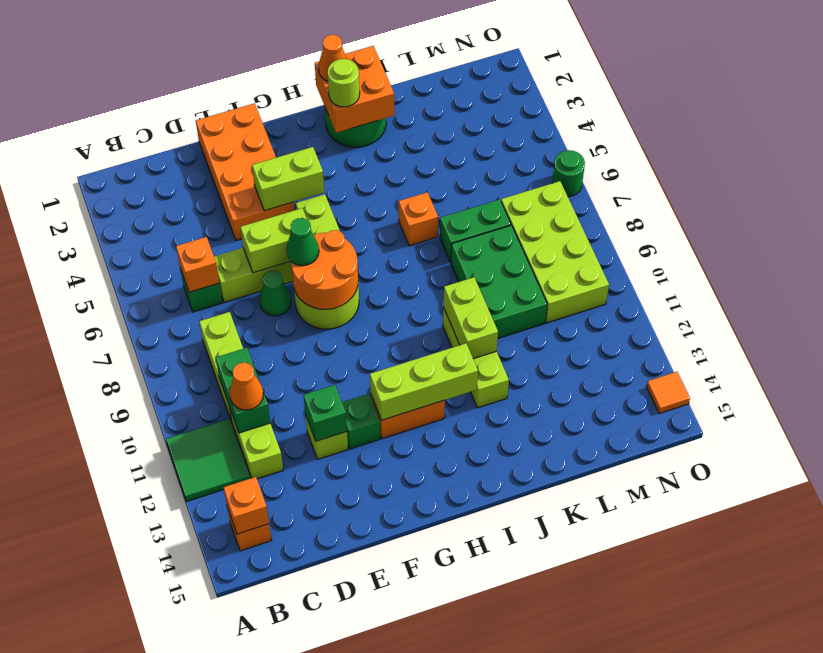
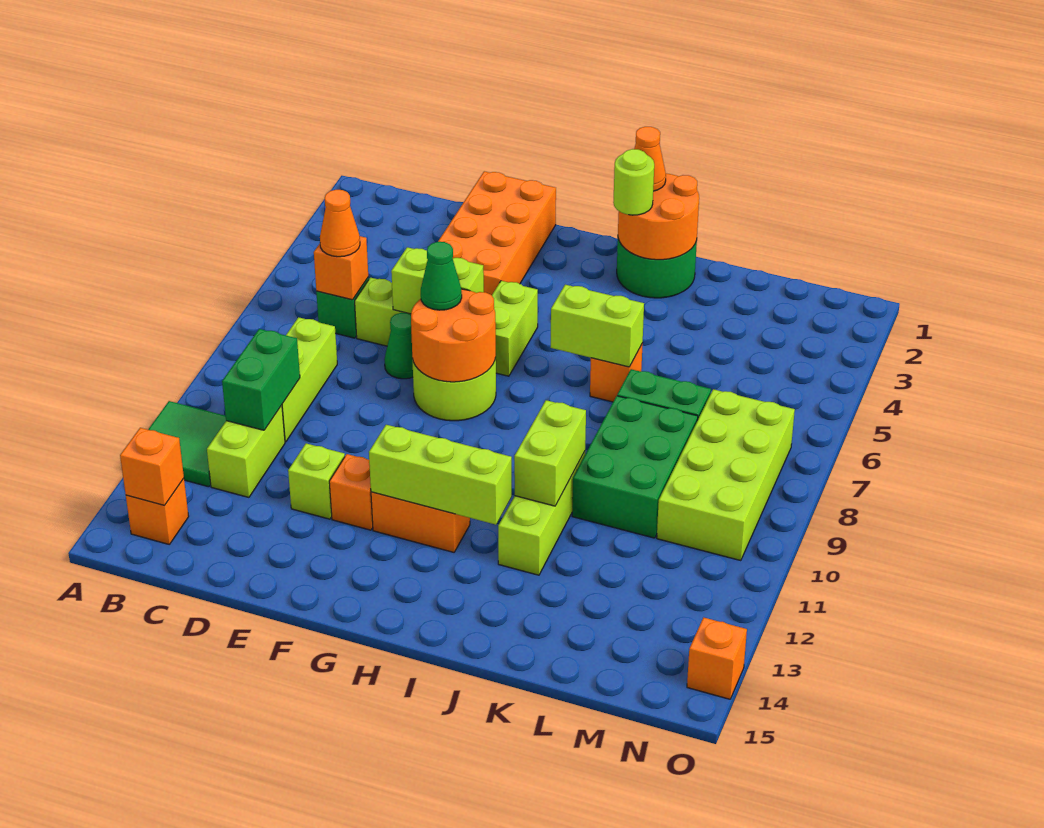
orange cone C11 level 3 -> orange cone C6 level 3
green brick E12 level 2 -> none
lime brick F4:G4 level 2 -> lime brick I6:J6 level 2
green brick F12 level 1 -> orange brick F12 level 1
orange brick I1:J2 level 2 -> orange round brick I1:J2 level 2
green round brick O6 level 1 -> none
orange tile O14 level 1 -> orange brick O14 level 1

